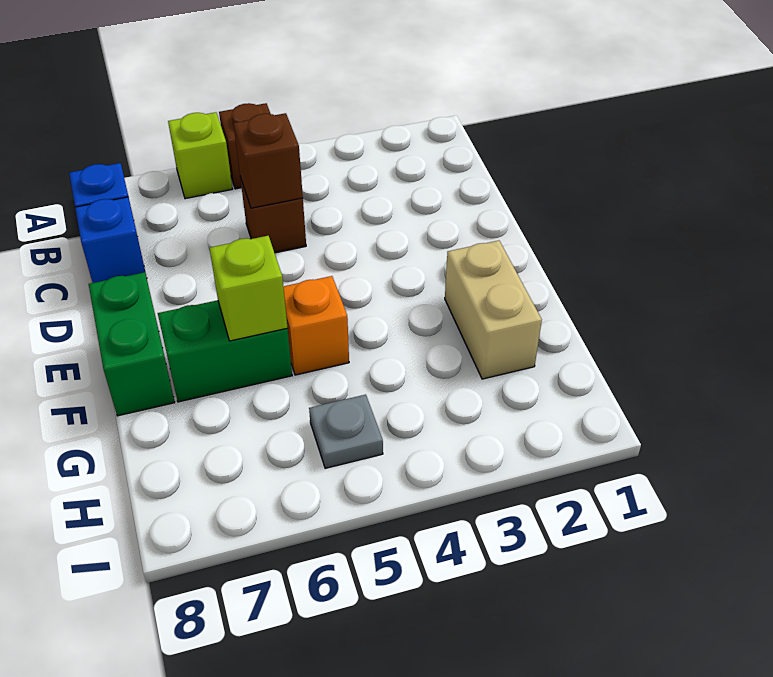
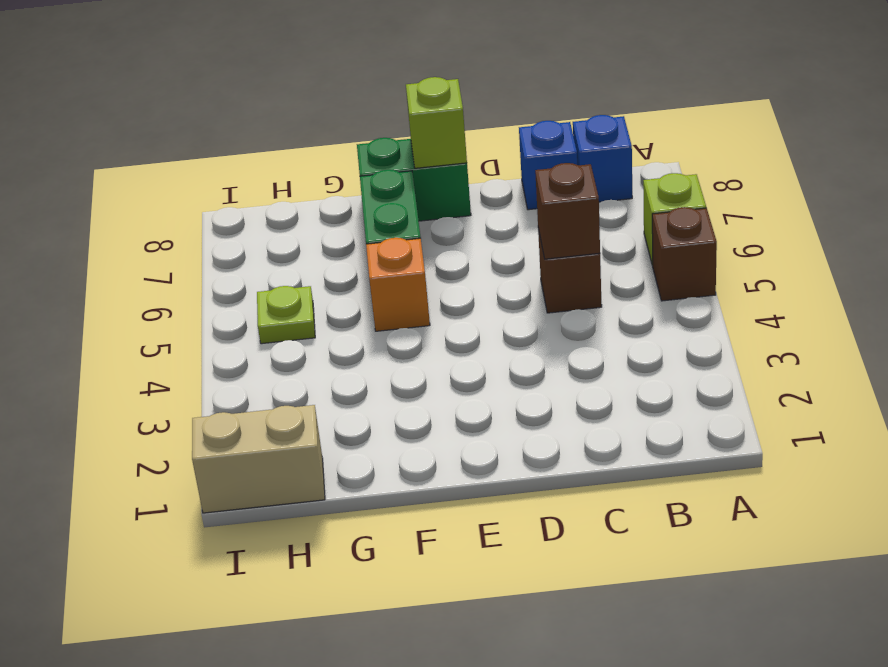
tan brick F2:G2 level 1 -> tan brick H1:I1 level 1
lime brick F6 level 2 -> lime brick E8 level 2
grey plate H5 level 1 -> lime plate H5 level 1

